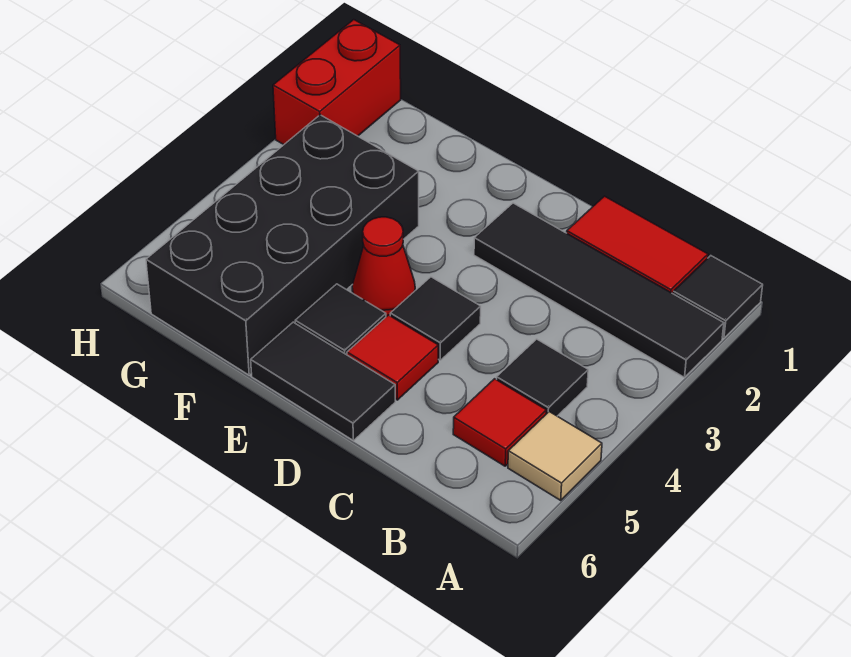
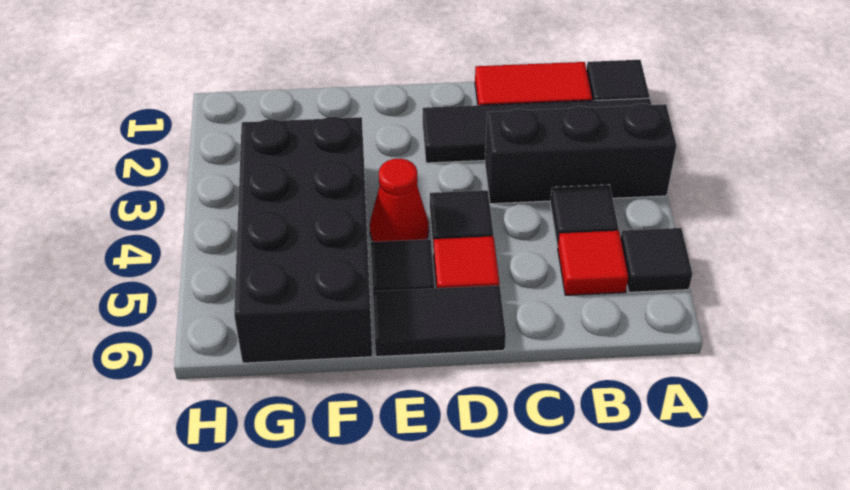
none -> black brick A3:C3 level 1
tan tile A5 level 1 -> black tile A5 level 1
red brick H1:H2 level 1 -> none

